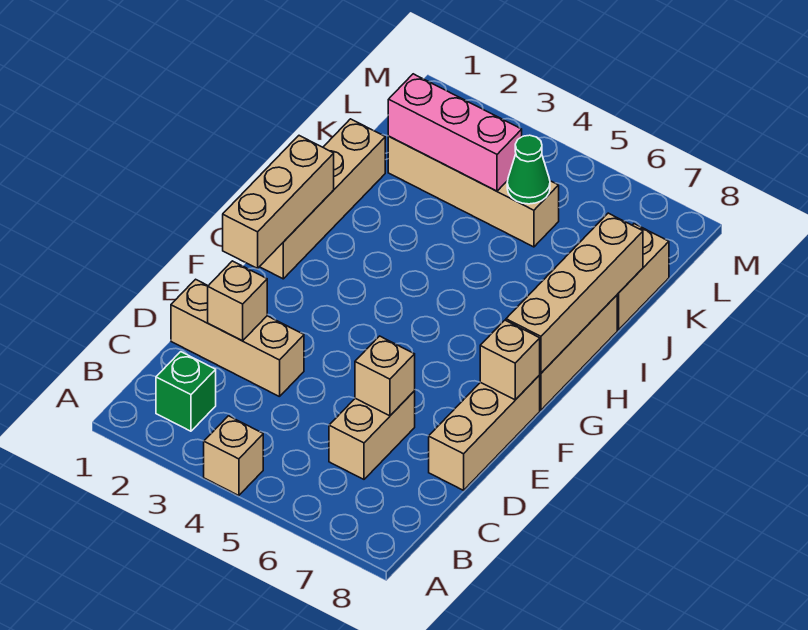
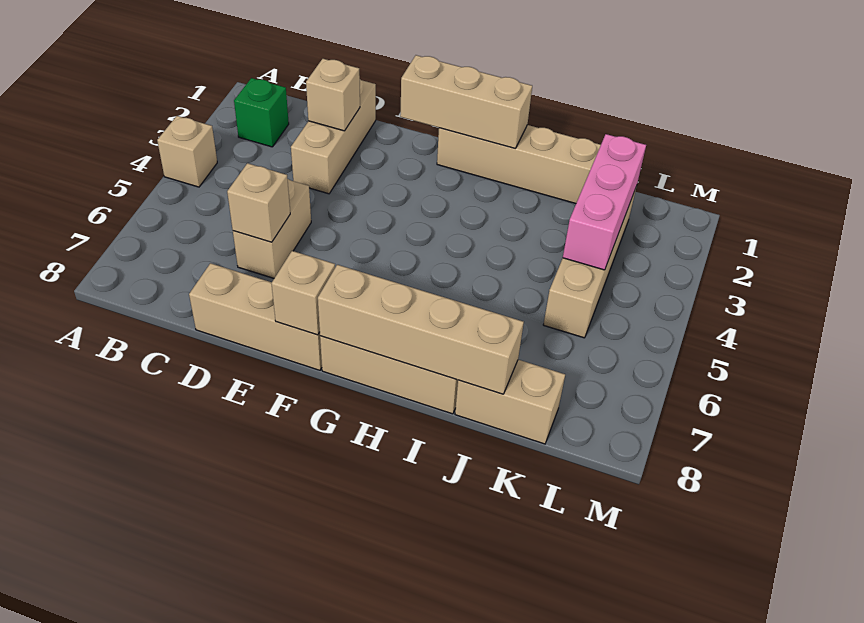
tan brick C6:D6 level 1 -> tan brick D5:D6 level 1
green cone K5 level 2 -> none

